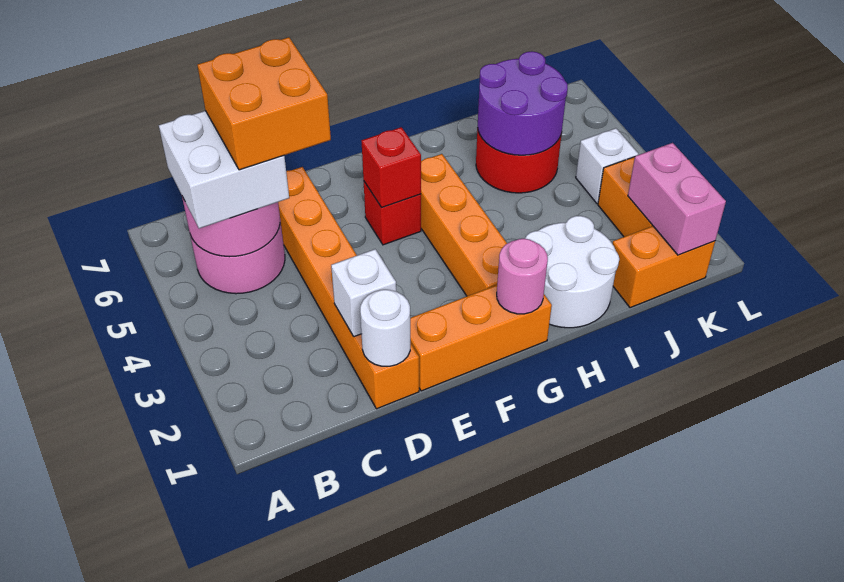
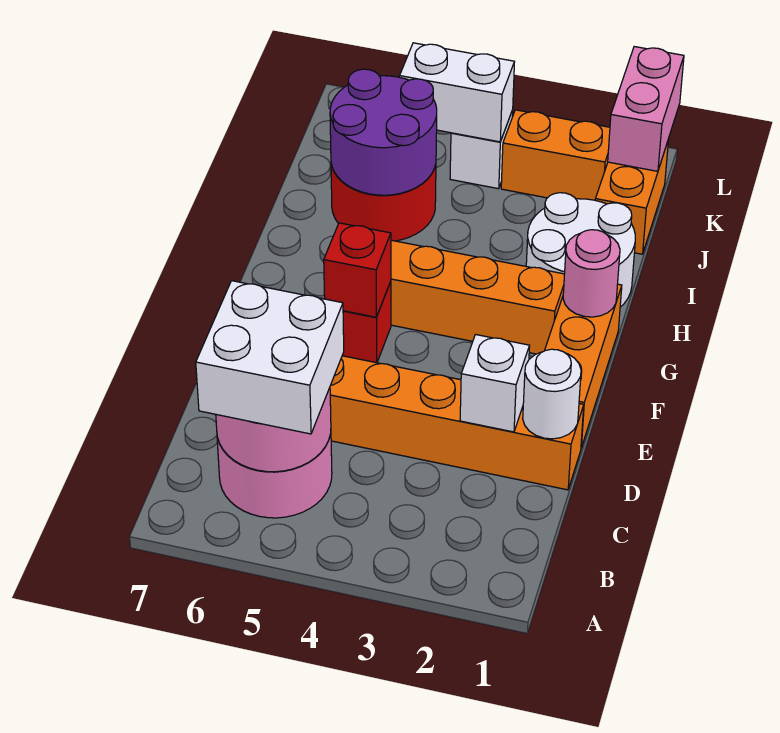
orange brick C5:D6 level 4 -> none
pink brick K1:K2 level 2 -> pink brick K1:L1 level 2
none -> white brick K4:K5 level 2

